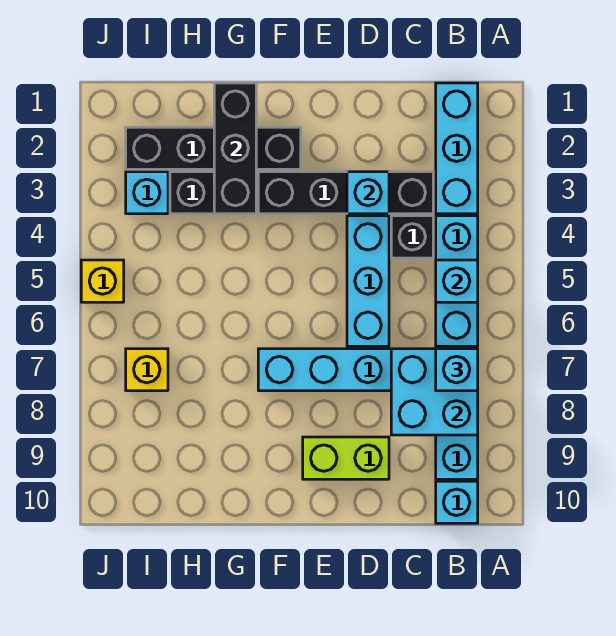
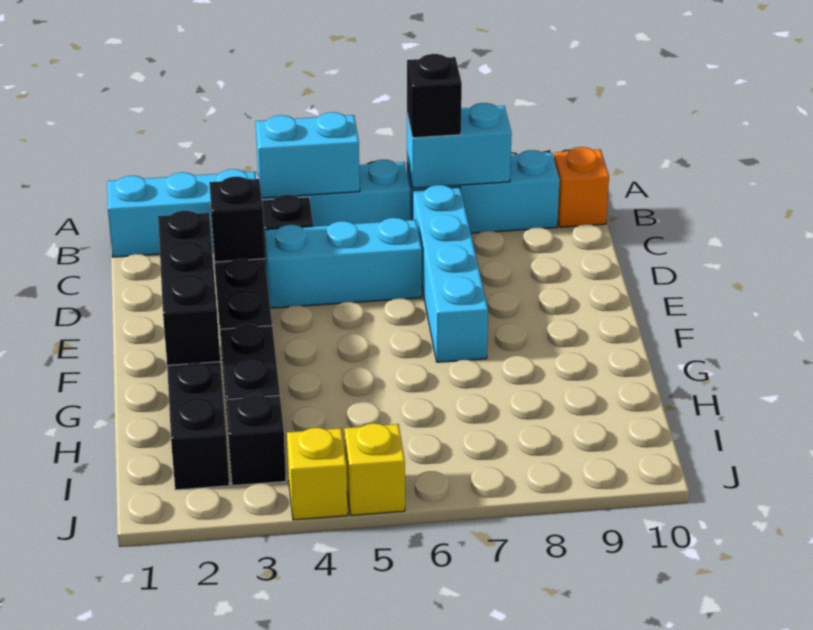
cyan brick B5 level 2 -> cyan brick B4:B5 level 2
cyan brick B7:C8 level 2 -> cyan brick B7:B8 level 2
cyan brick B7 level 3 -> black brick B7 level 3
cyan brick B10 level 1 -> orange brick B10 level 1
cyan brick D3 level 2 -> black brick D3 level 2
lime brick D9:E9 level 1 -> none
black brick G1:G3 level 2 -> black brick E2:G2 level 2
cyan brick I3 level 1 -> black brick I3 level 1
yellow brick I7 level 1 -> yellow brick J4 level 1

